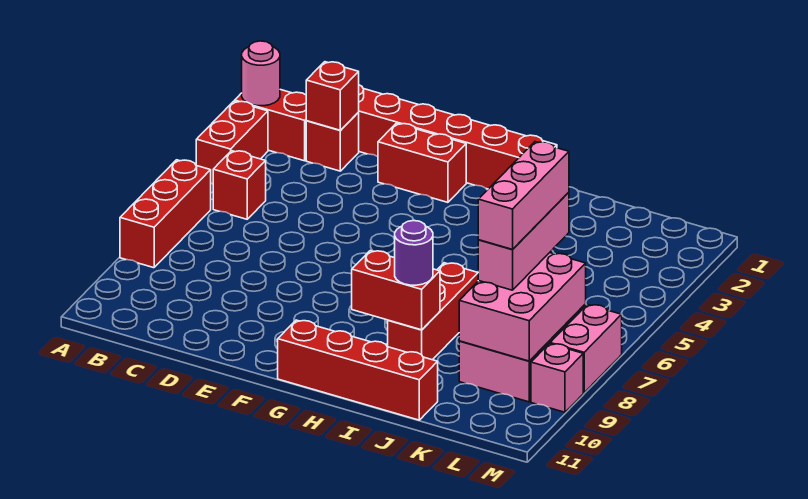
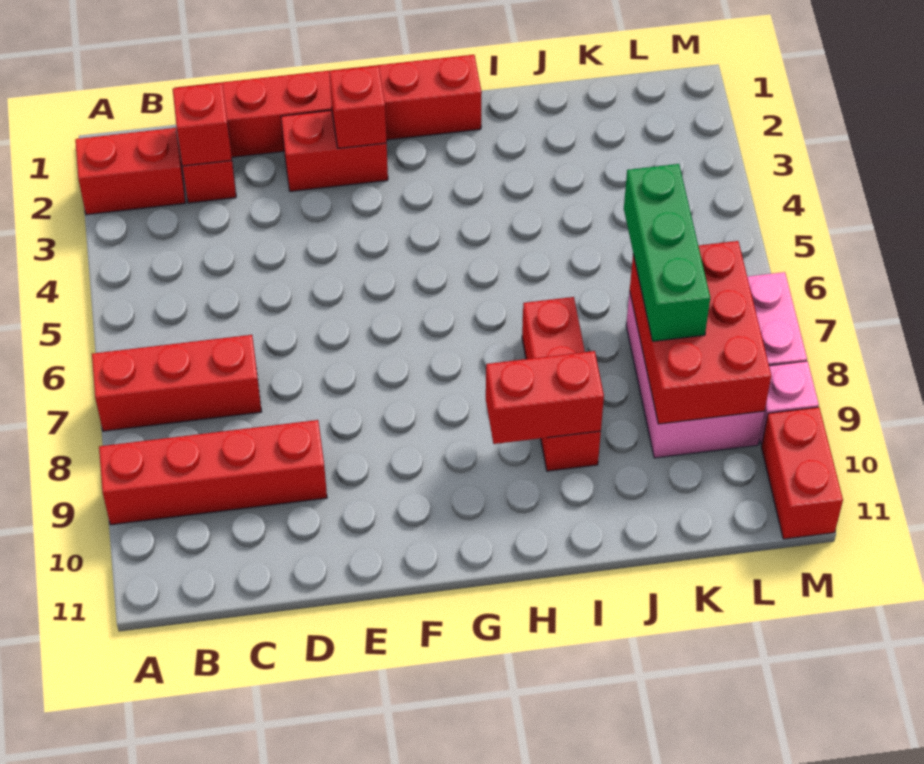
pink round brick A2 level 2 -> none
red brick A3:A4 level 1 -> red brick M10:M11 level 1
red brick A6:A8 level 1 -> red brick A7:C7 level 1
red brick B5 level 1 -> red brick F2 level 2
red brick G11:J11 level 1 -> red brick A9:D9 level 1
purple round brick I9 level 3 -> none
pink brick K6:K8 level 3 -> green brick K6:K8 level 3
pink brick K6:K8 level 4 -> none
pink brick K7:L9 level 2 -> red brick K7:L9 level 2

